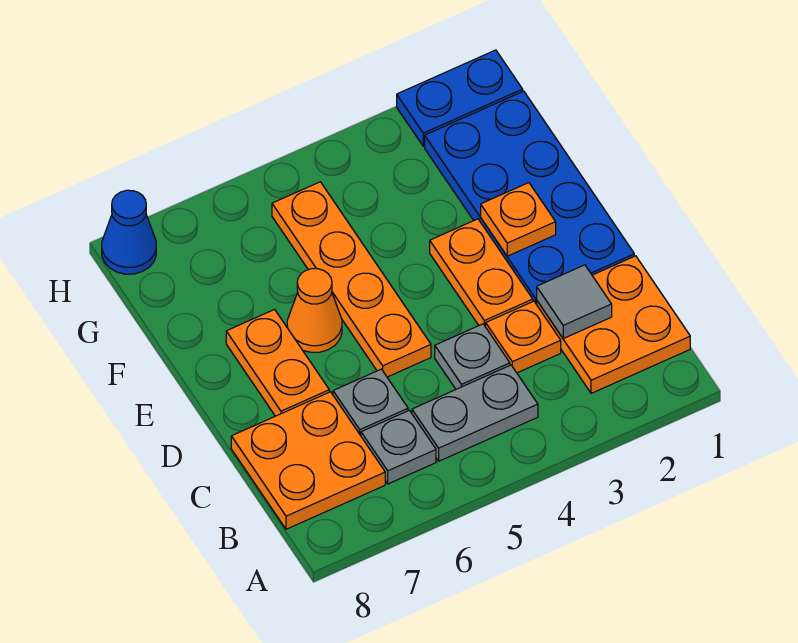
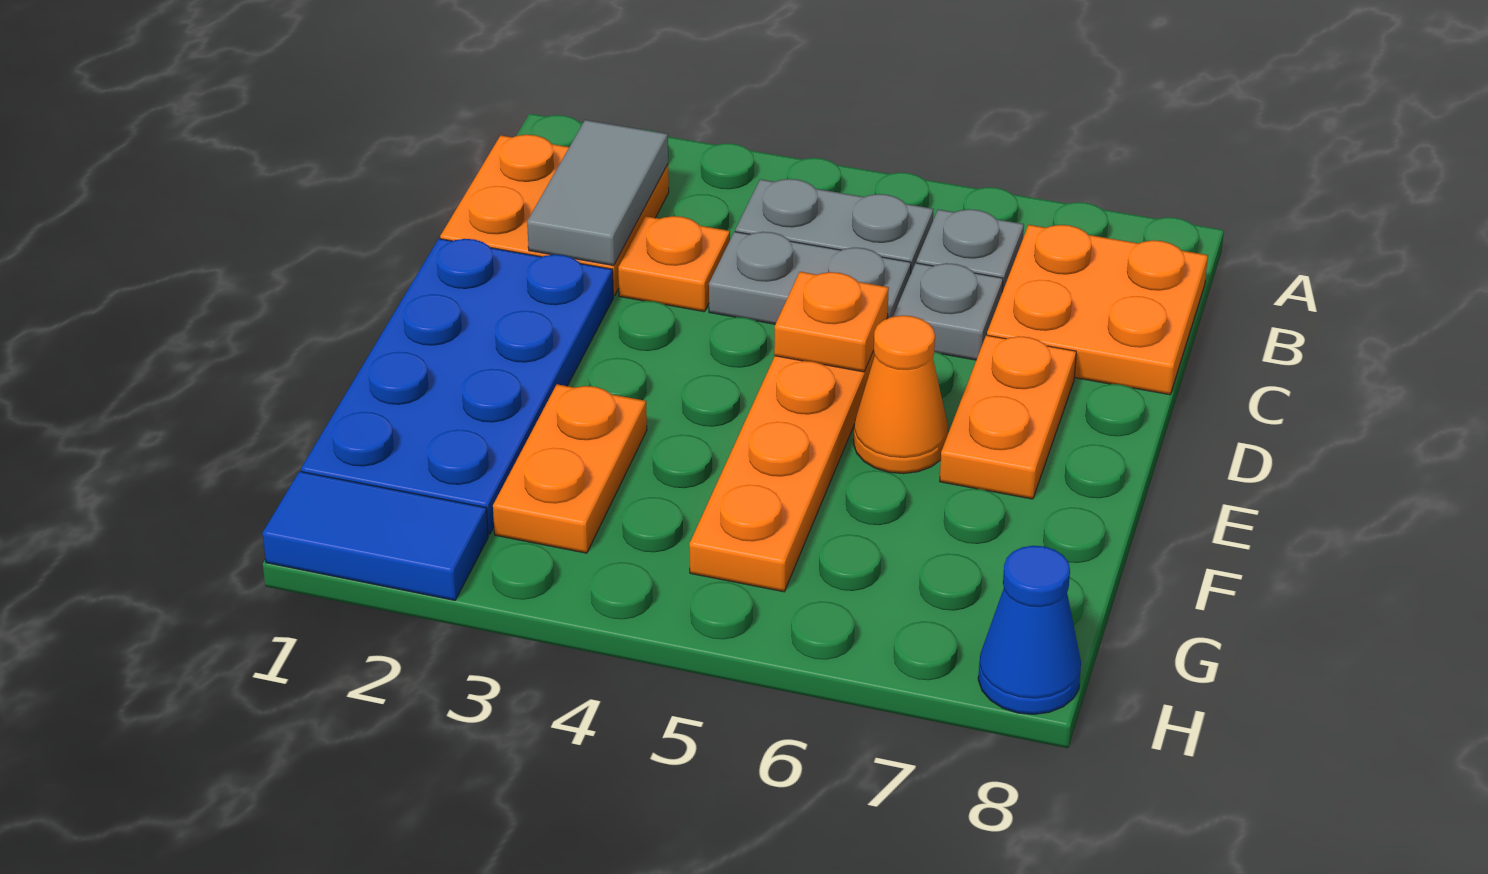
grey tile C2 level 2 -> grey tile B2:C2 level 2
grey plate C4 level 1 -> grey plate C4:C5 level 1
orange plate D3:E3 level 1 -> orange plate F3:G3 level 1
orange plate E2 level 2 -> orange plate D5 level 2
blue plate H1:H2 level 1 -> blue tile H1:H2 level 1

